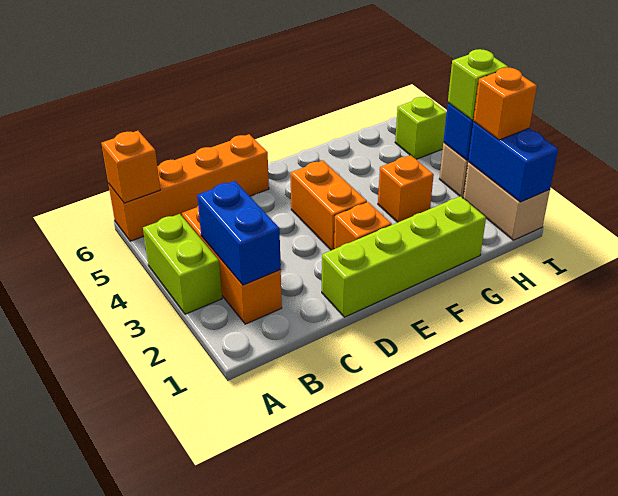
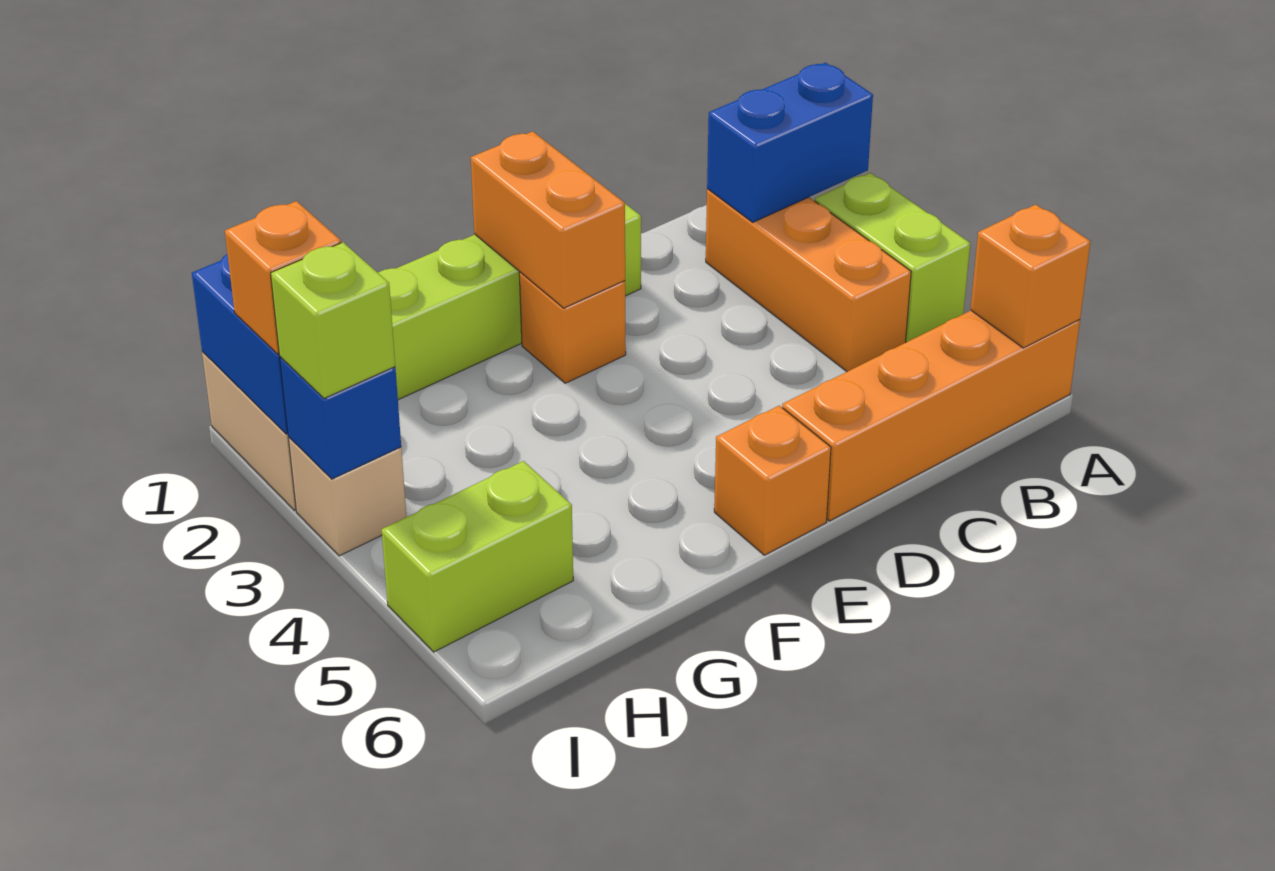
blue brick B2:B3 level 2 -> blue brick A2:B2 level 2
orange brick E3:E4 level 1 -> orange brick E1:E2 level 2
orange brick G3 level 1 -> orange brick E6 level 1
lime brick I5 level 1 -> lime brick H5:I5 level 1

